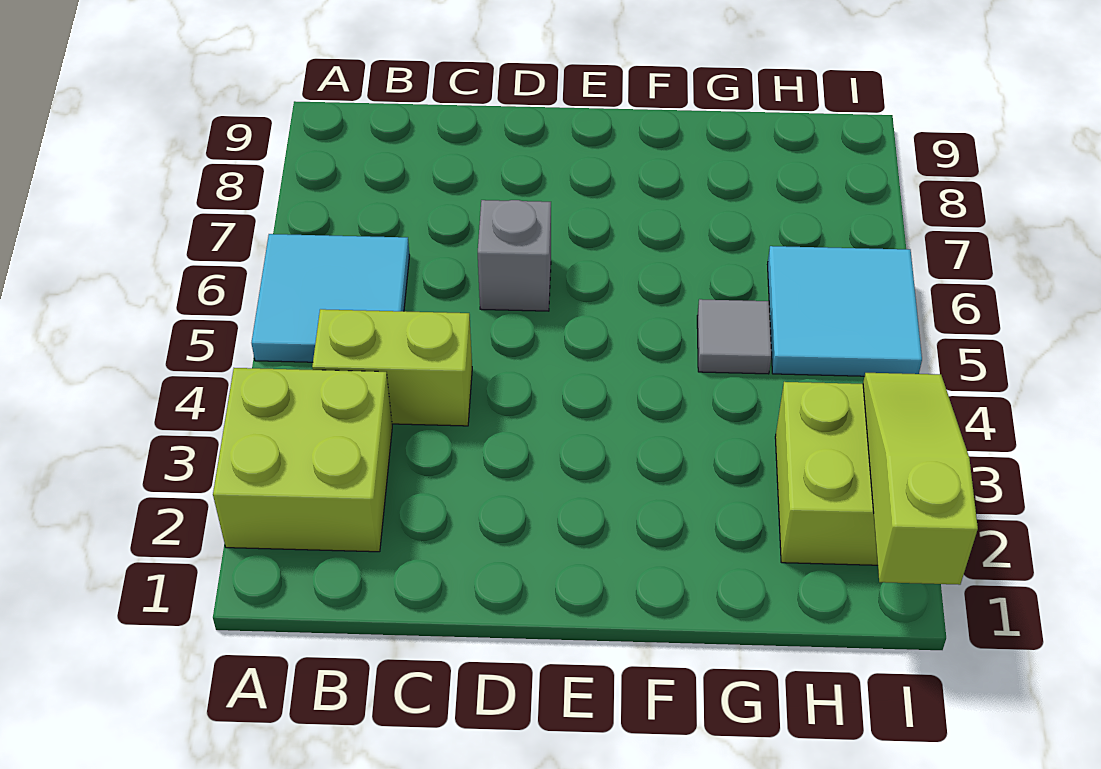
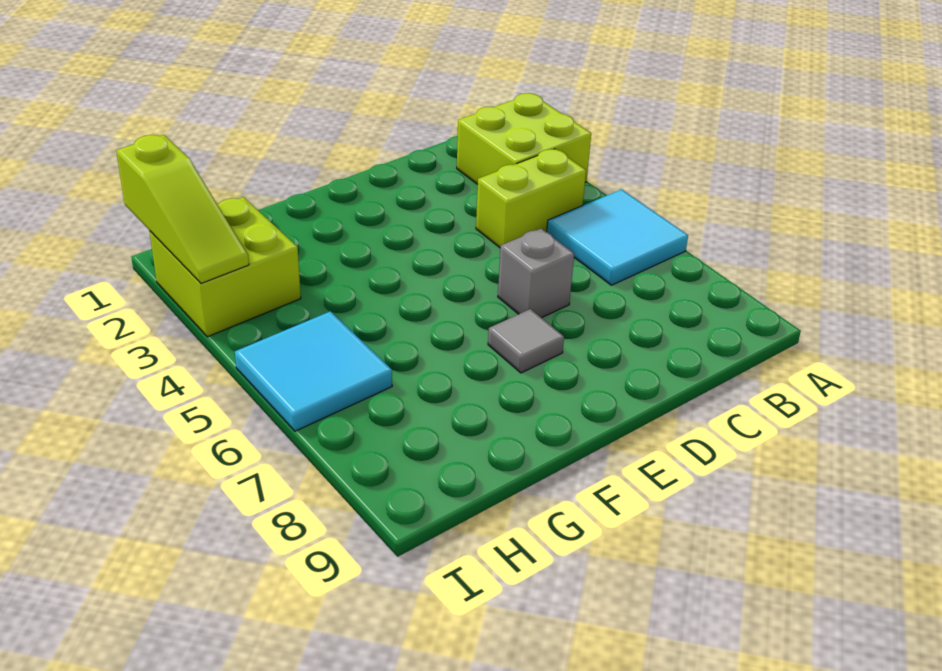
grey tile G5 level 1 -> grey tile E7 level 1

